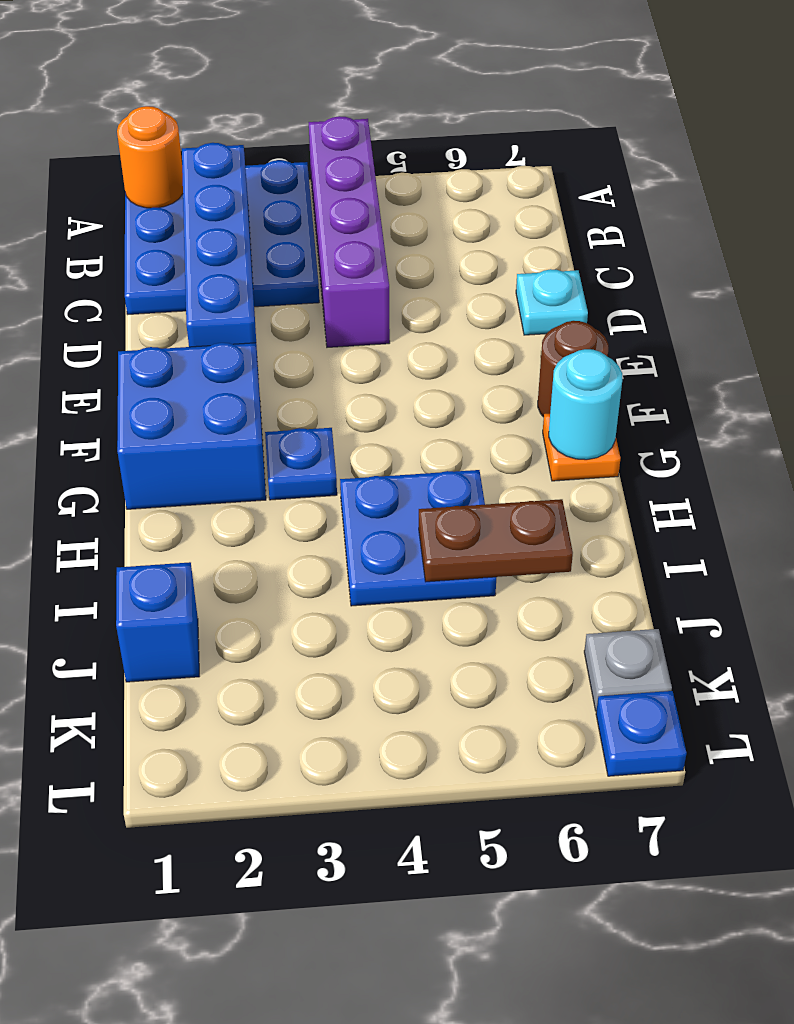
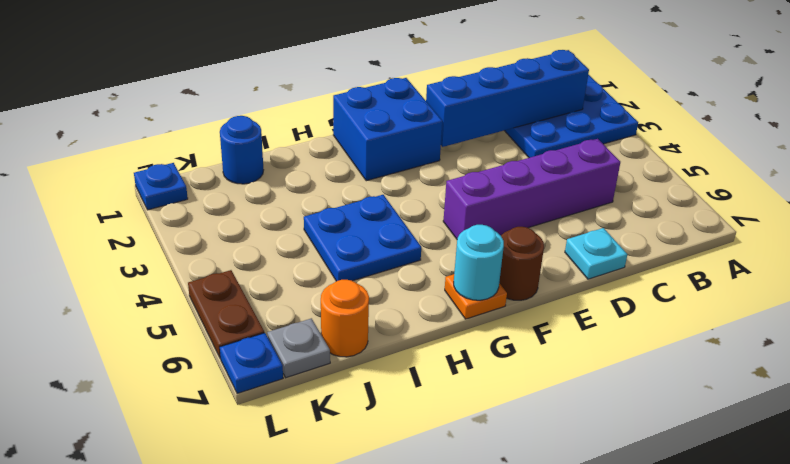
orange round brick A1 level 2 -> orange round brick J7 level 1
purple brick A4:D4 level 1 -> purple brick C5:F5 level 1
blue plate G3 level 1 -> blue plate L1 level 1
brown plate I5:I6 level 2 -> brown plate L5:L6 level 1
blue brick J1 level 1 -> blue round brick J1 level 1

